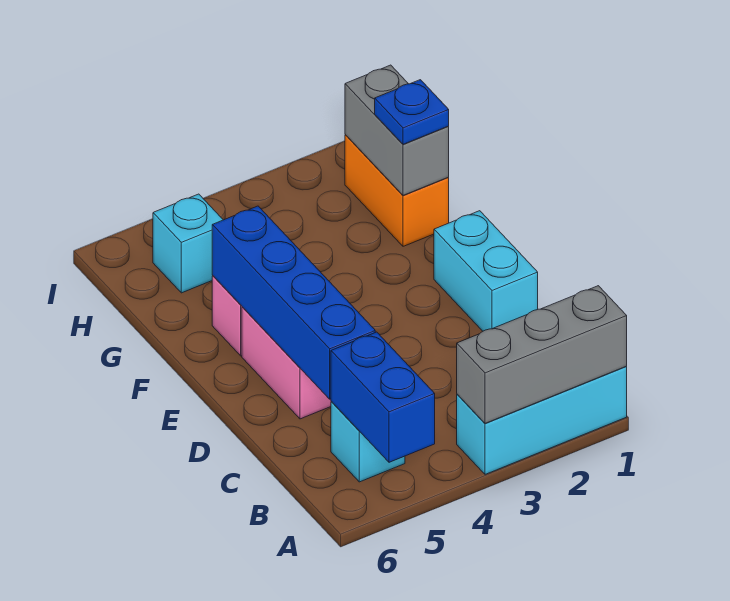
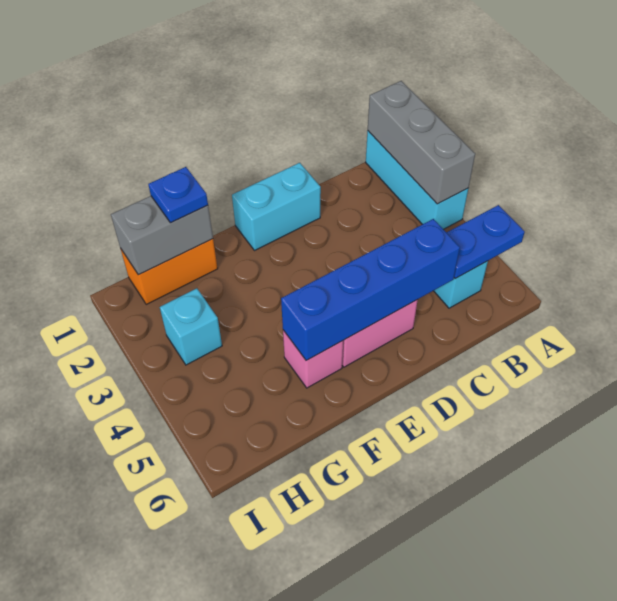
blue brick A5:B5 level 2 -> blue plate A5:B5 level 2
cyan brick H5 level 1 -> cyan brick H3 level 1

